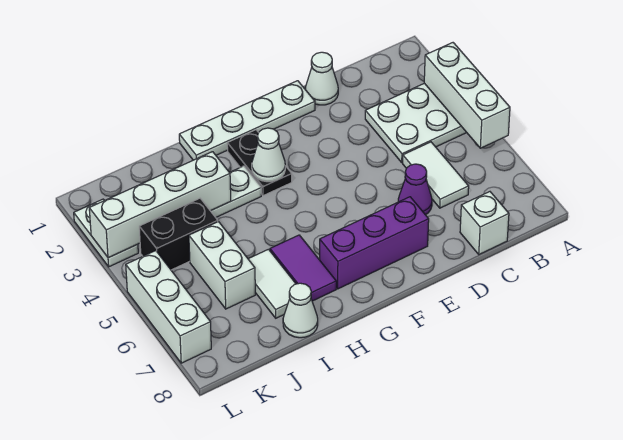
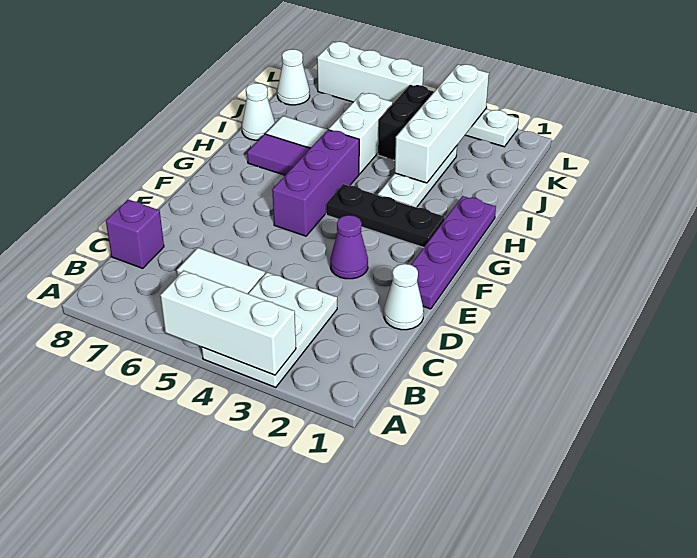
white brick C8 level 1 -> purple brick C8 level 1
purple cone D6 level 1 -> purple cone E3 level 1
white plate E1:H1 level 1 -> purple plate E1:H1 level 1
purple brick E7:G7 level 1 -> purple brick F5:H5 level 1
black plate G2:G3 level 1 -> black plate G2:G4 level 1
white cone G3 level 2 -> white cone K8 level 1
white brick J5:J6 level 1 -> white brick I5:J5 level 1

